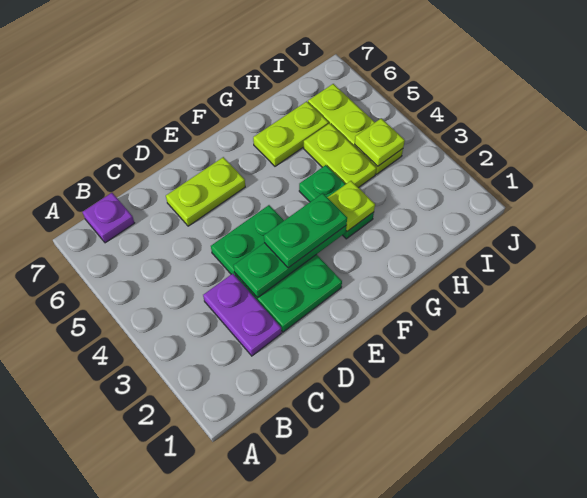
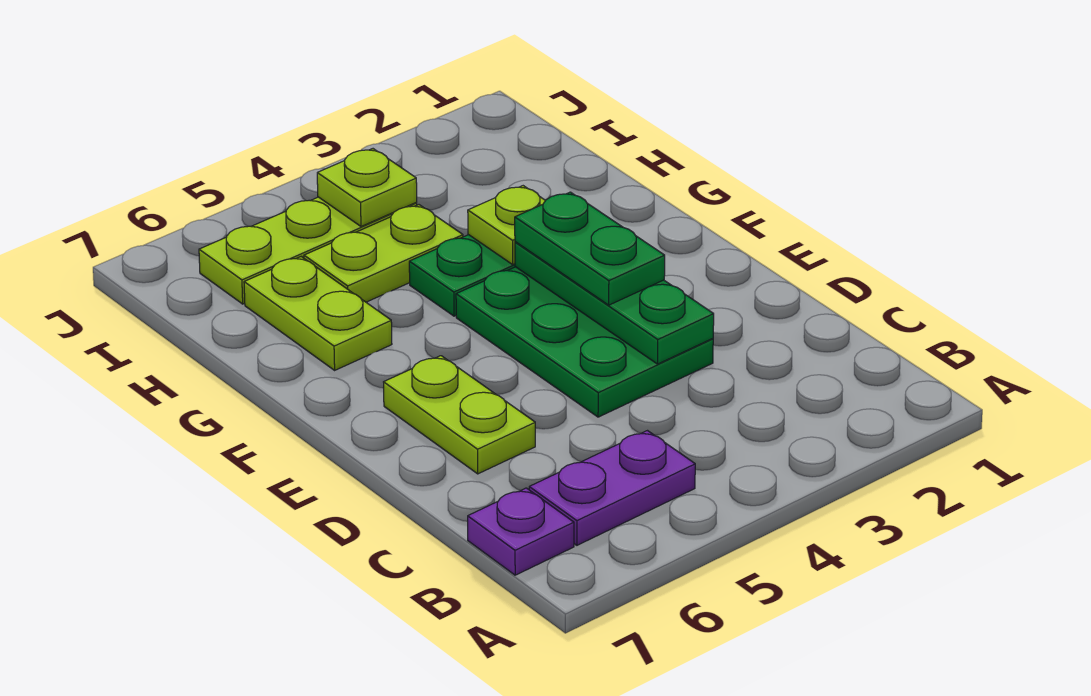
purple plate C2:C3 level 1 -> purple plate B5:B6 level 1
green plate D2:E4 level 1 -> green plate D3:F4 level 1

